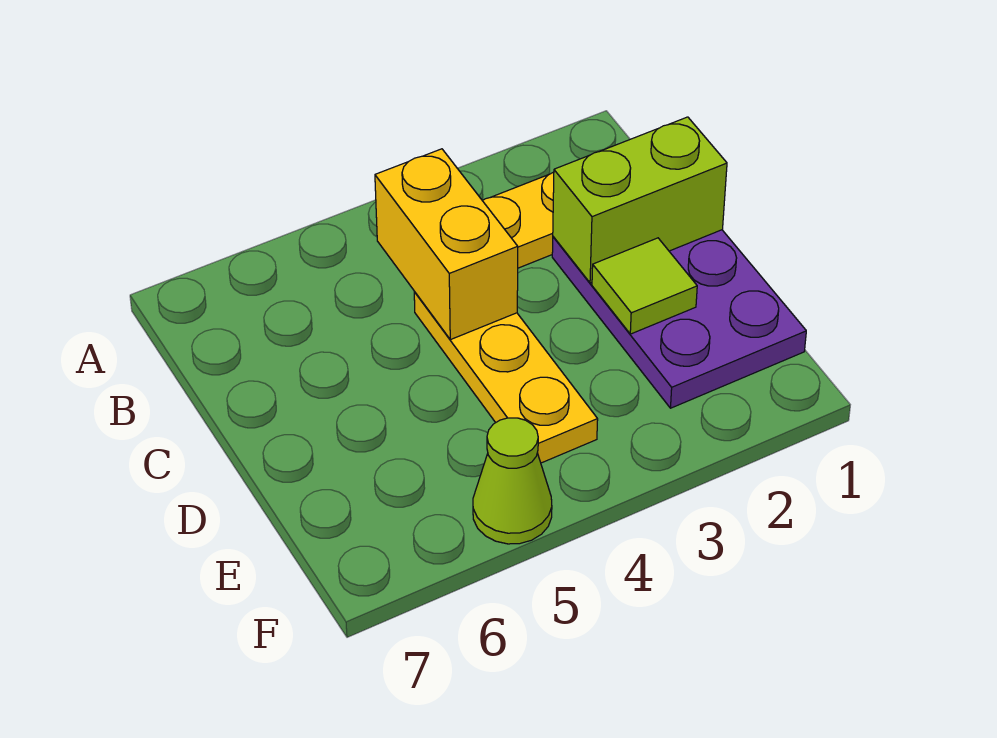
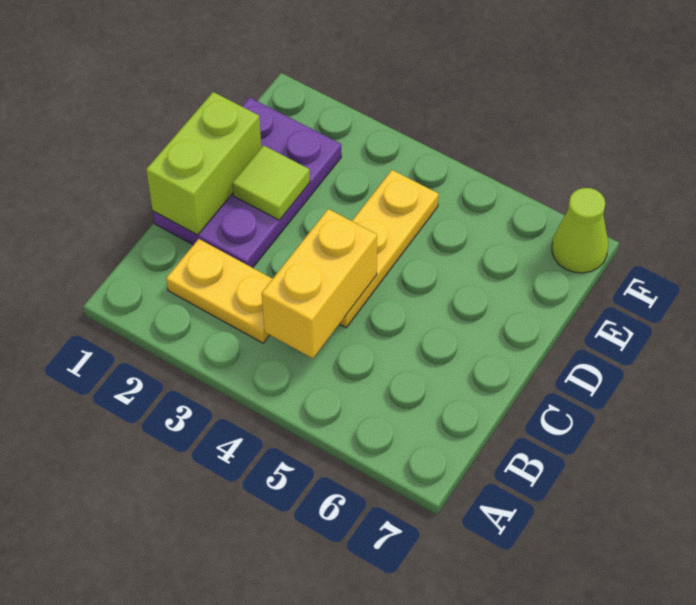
lime brick C1:C2 level 2 -> lime brick C1:D1 level 2
lime cone F5 level 1 -> lime cone F7 level 1

